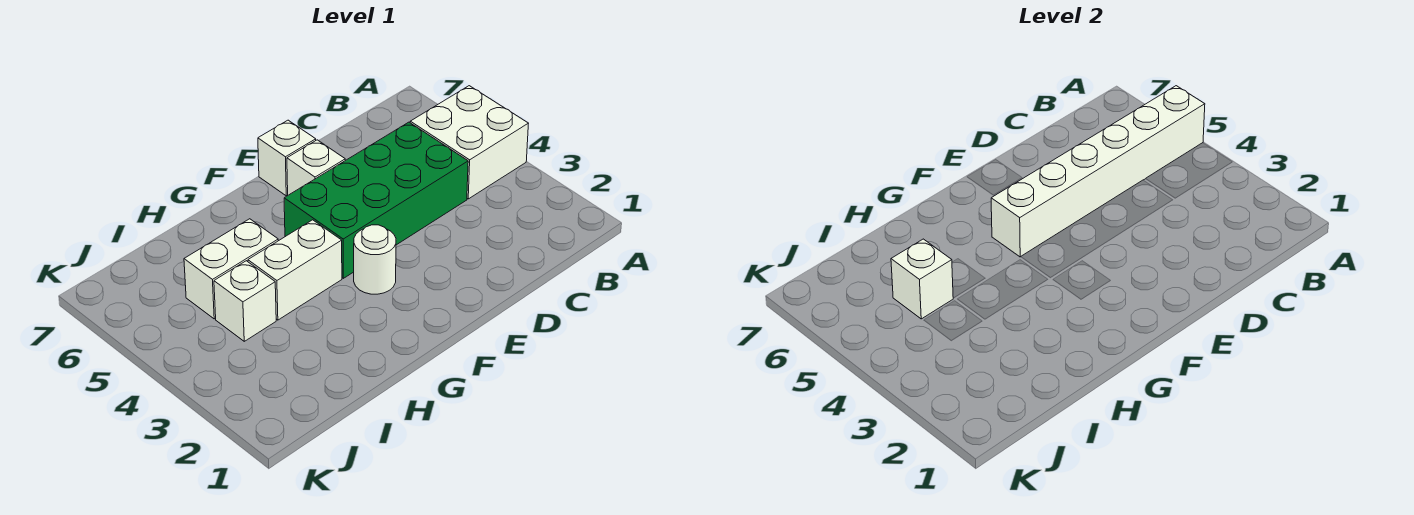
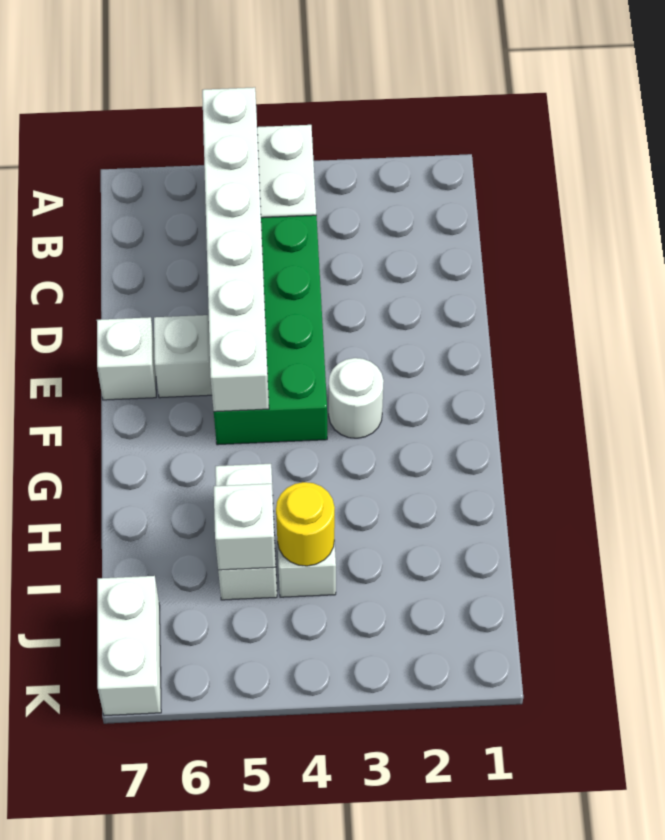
white brick G4:H4 level 1 -> white brick J7:K7 level 1
none -> yellow round brick I4 level 2

